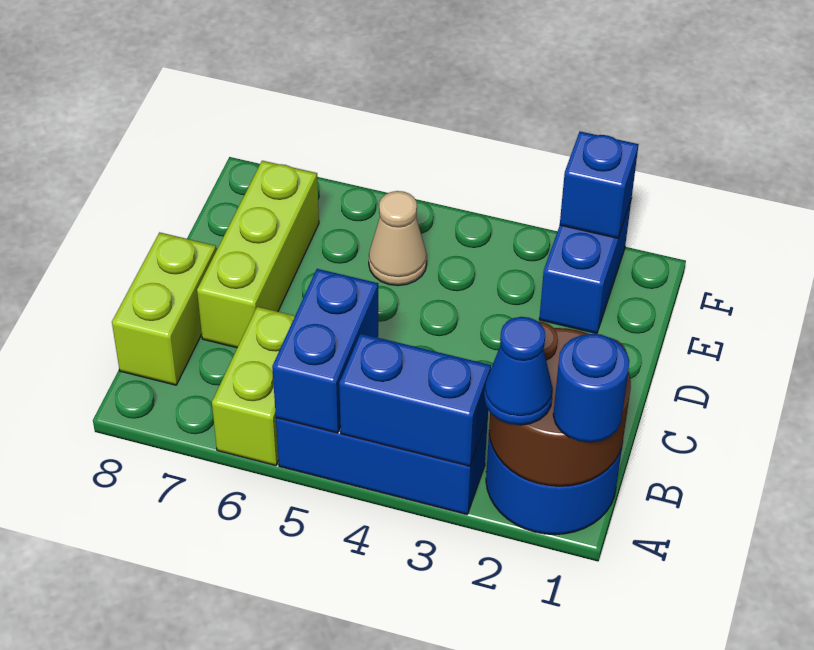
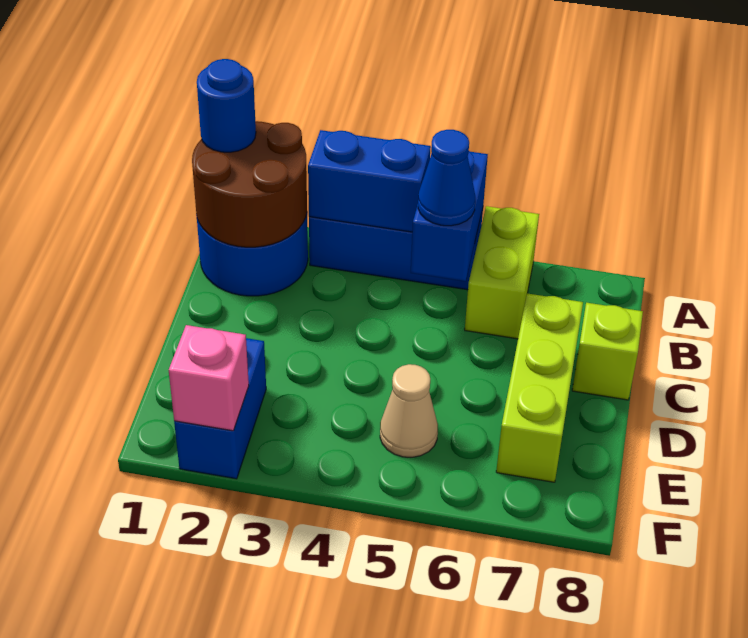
blue cone A2 level 3 -> blue cone B5 level 3
lime brick B8:C8 level 1 -> lime brick C8 level 1
blue brick F2 level 2 -> pink brick F2 level 2

